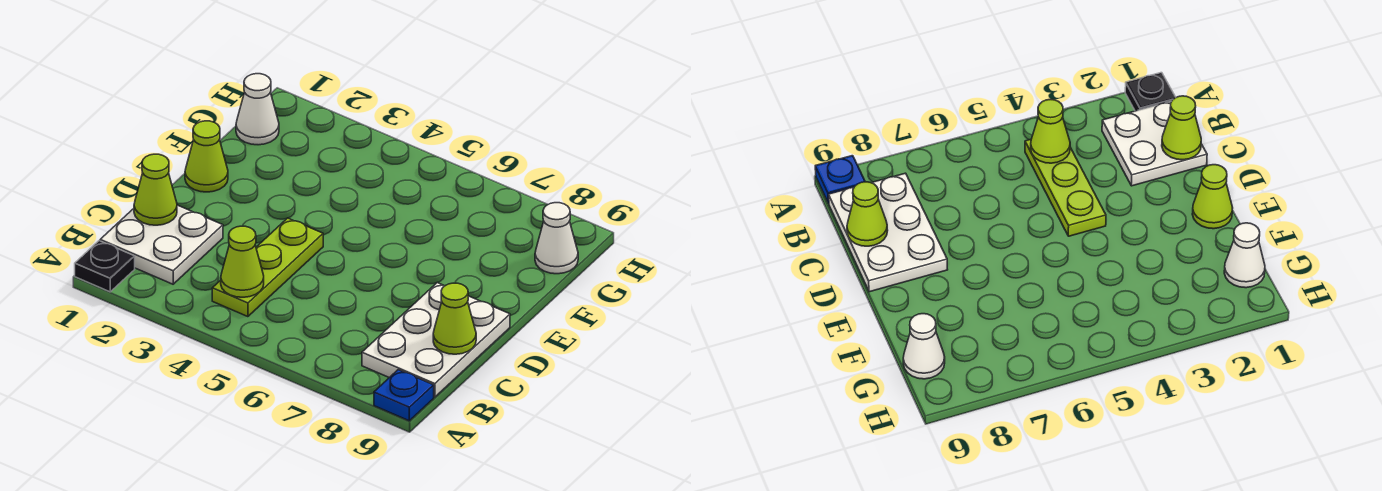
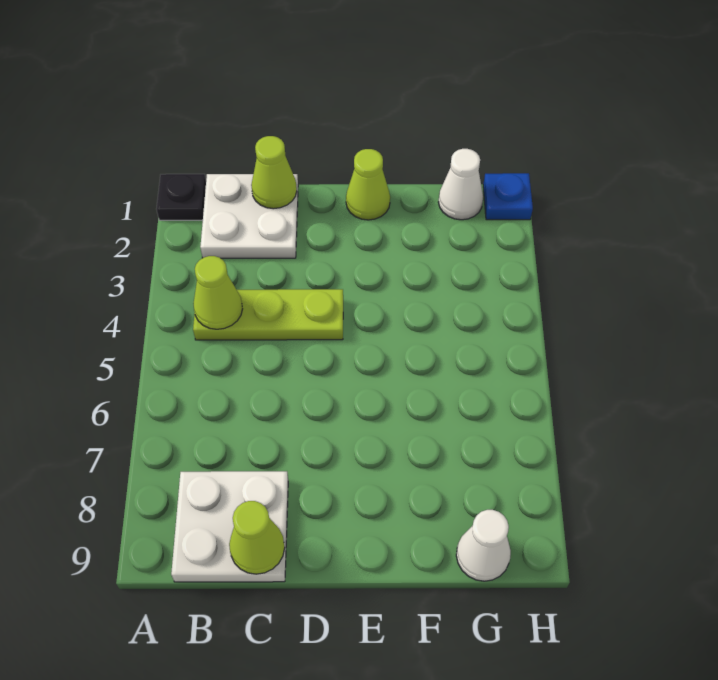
blue plate A9 level 1 -> blue plate H1 level 1
white plate B8:D9 level 1 -> white plate B8:C9 level 1

